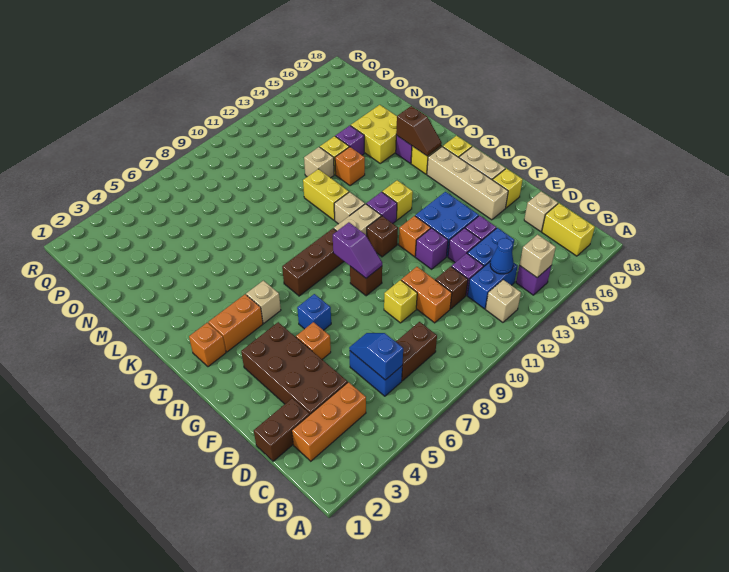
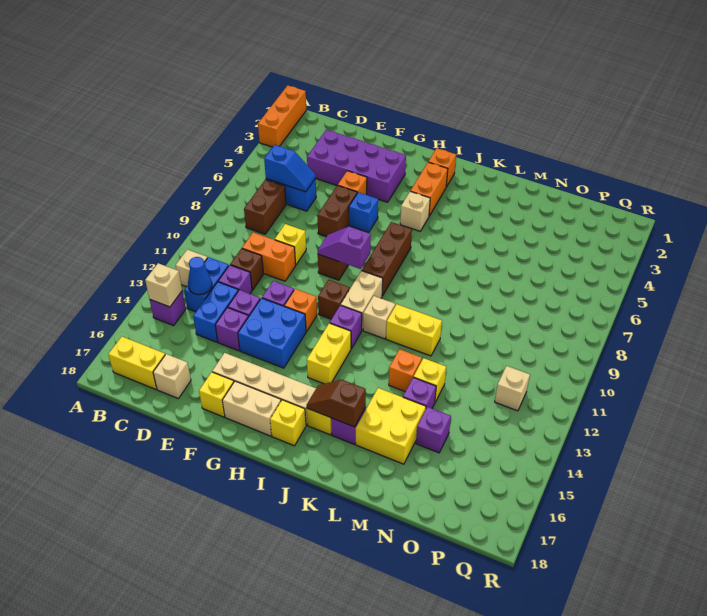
orange brick C2:C4 level 1 -> orange brick A1:A3 level 1
brown brick D1:D2 level 1 -> brown brick F6:F7 level 1
brown brick D3:G4 level 1 -> purple brick D3:G4 level 1
yellow brick I13 level 1 -> yellow brick I13:I14 level 1
tan brick M12 level 1 -> tan brick P12 level 1
none -> purple brick N15 level 1

